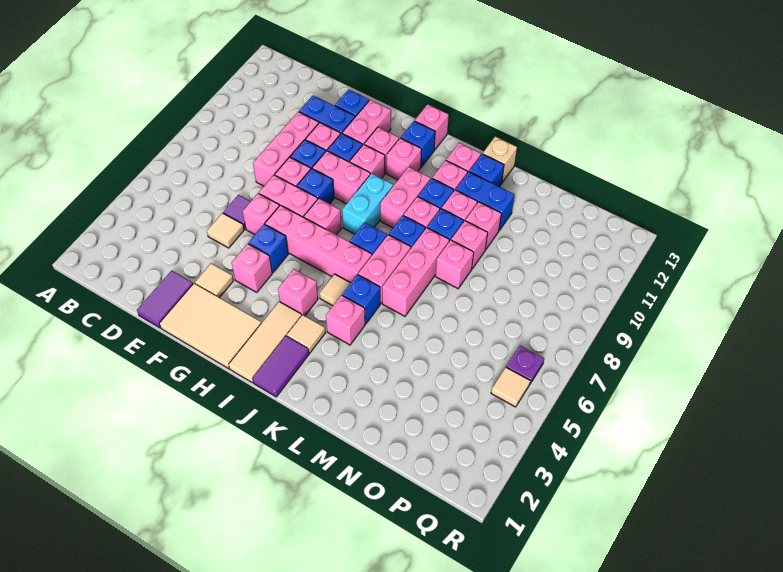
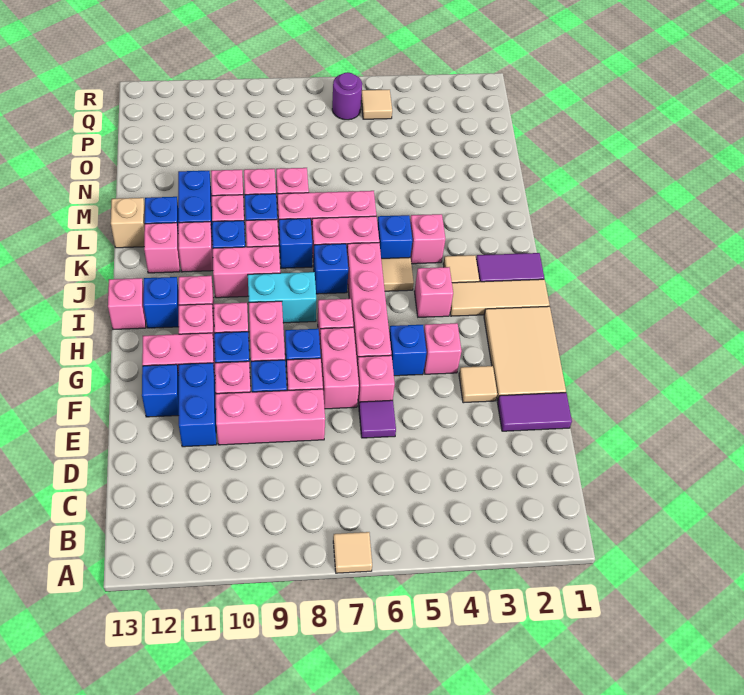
tan tile E5 level 1 -> tan tile A7 level 1
purple plate Q6 level 1 -> purple round brick Q6 level 1

